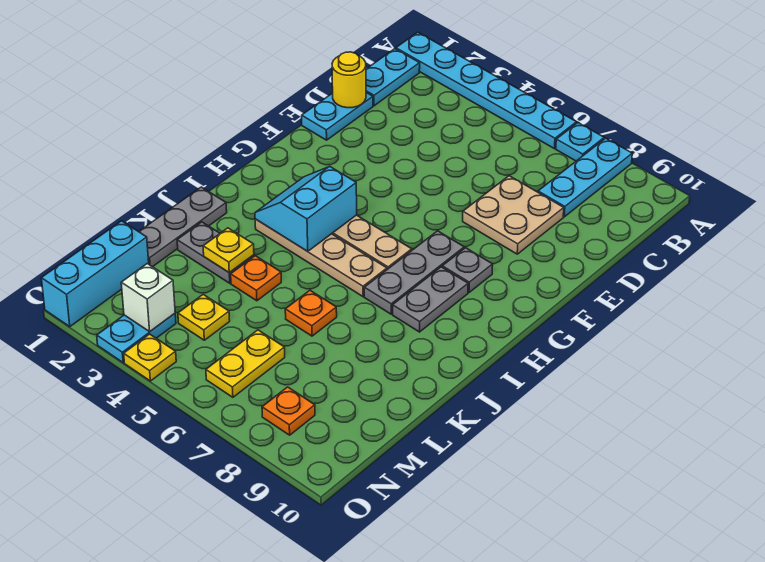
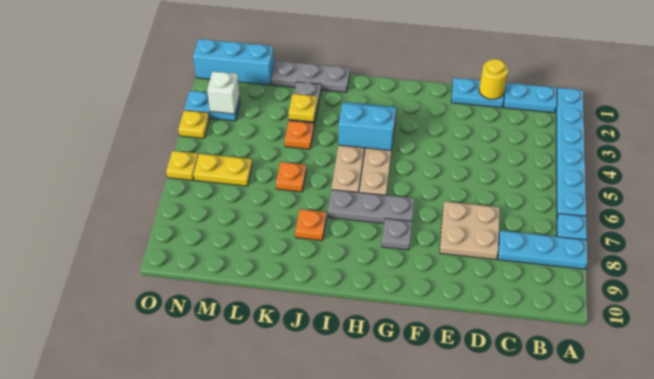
grey plate H8:I8 level 1 -> none
yellow plate M4 level 1 -> yellow plate O6 level 1
orange plate N8 level 1 -> orange plate J8 level 1

